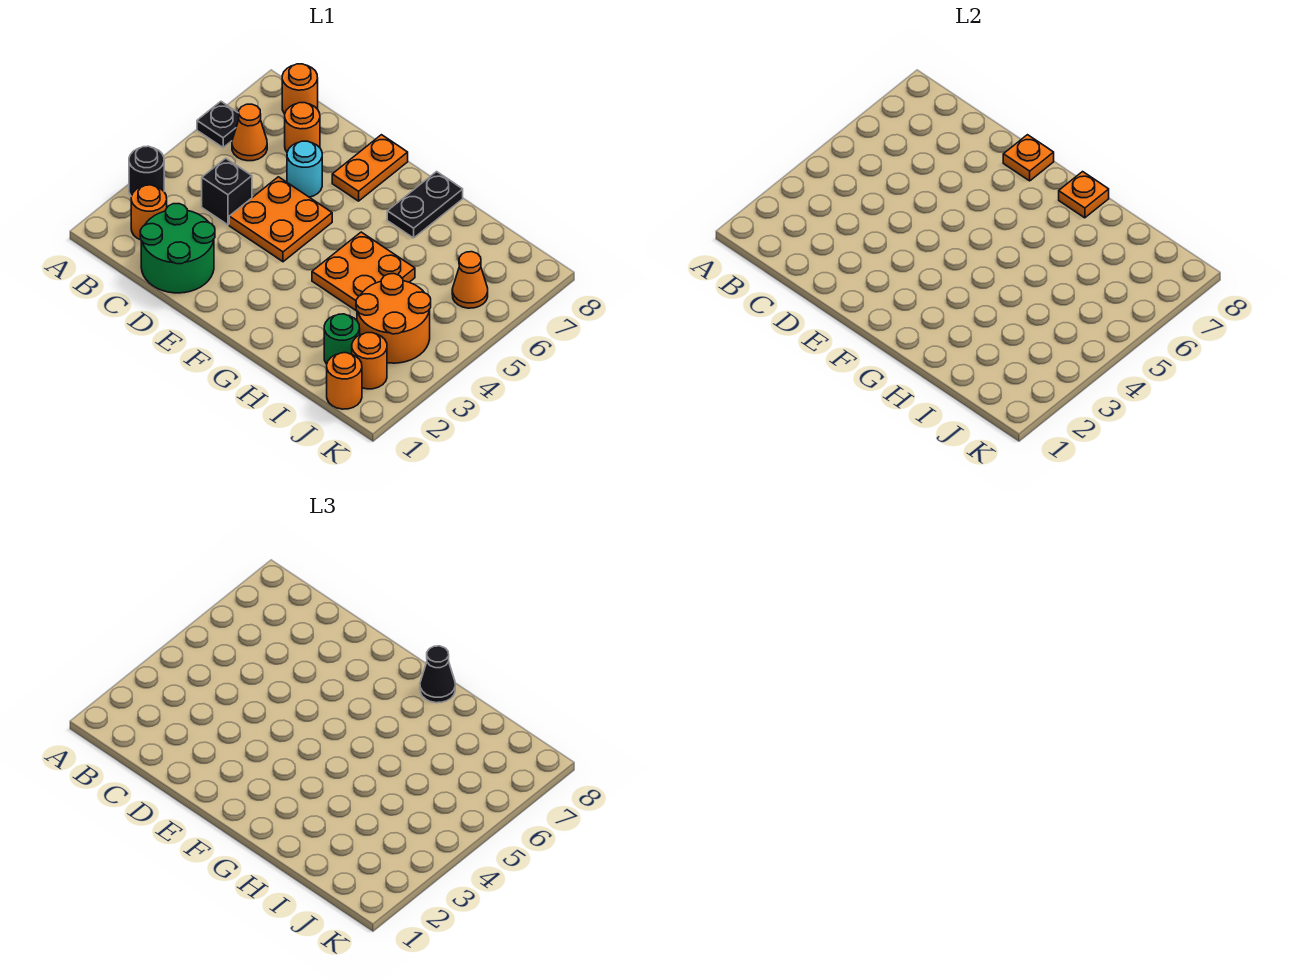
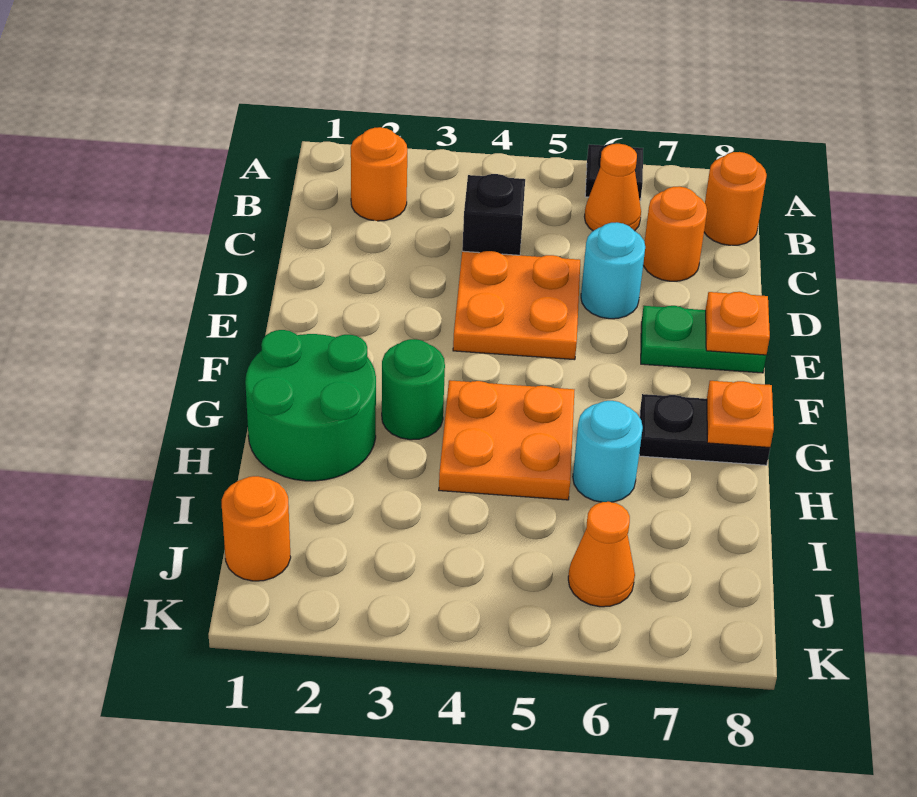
black round brick A3 level 1 -> none
green round brick C1:D2 level 1 -> green round brick G1:H2 level 1
orange plate E7:E8 level 1 -> green plate E7:E8 level 1
black cone G8 level 3 -> none
none -> cyan round brick H6 level 1
green round brick I2 level 1 -> green round brick G3 level 1
orange round brick I3:J4 level 1 -> none
orange round brick J2 level 1 -> none

